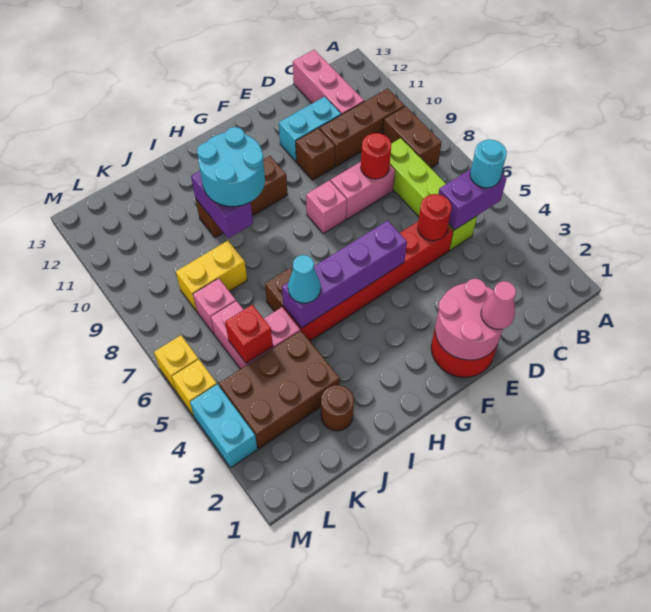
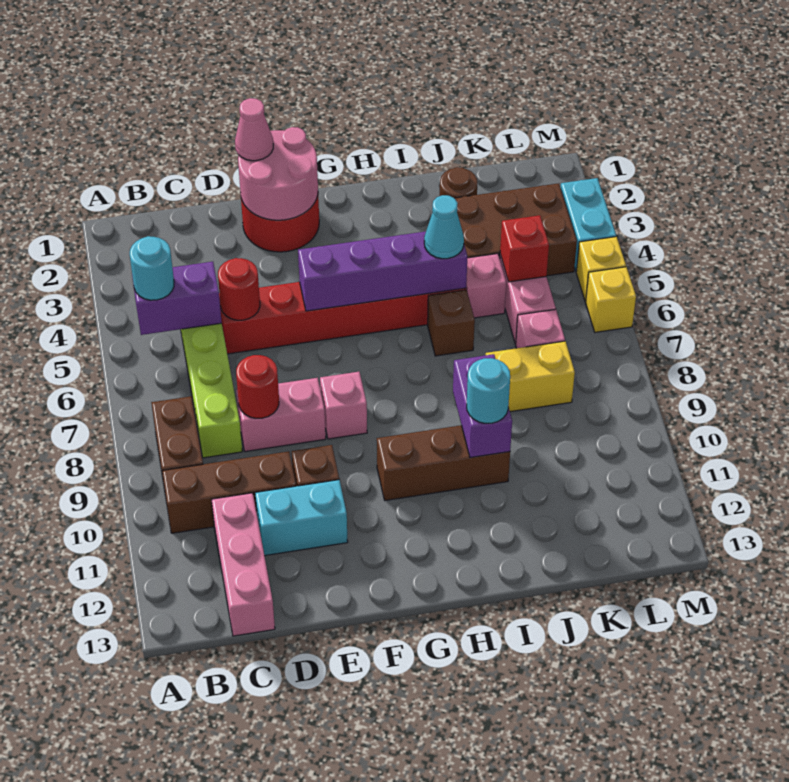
cyan round brick H9:I10 level 3 -> cyan round brick I10 level 3

